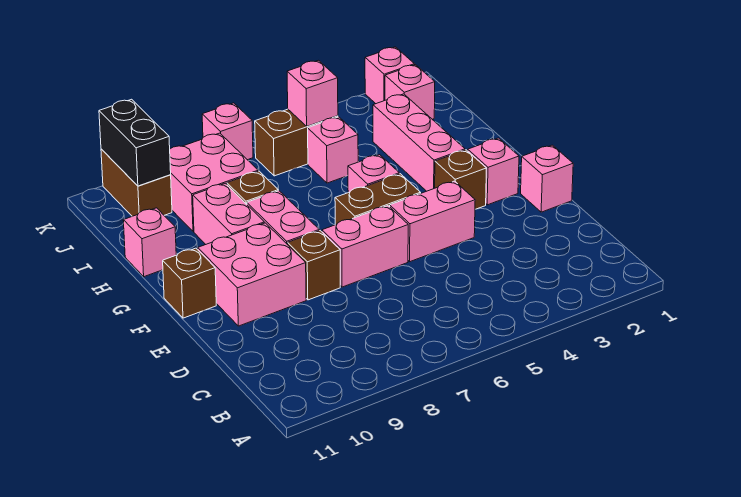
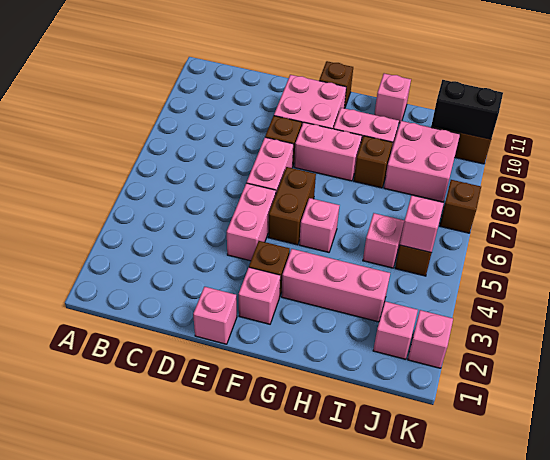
pink brick K7 level 1 -> brown brick K7 level 1

